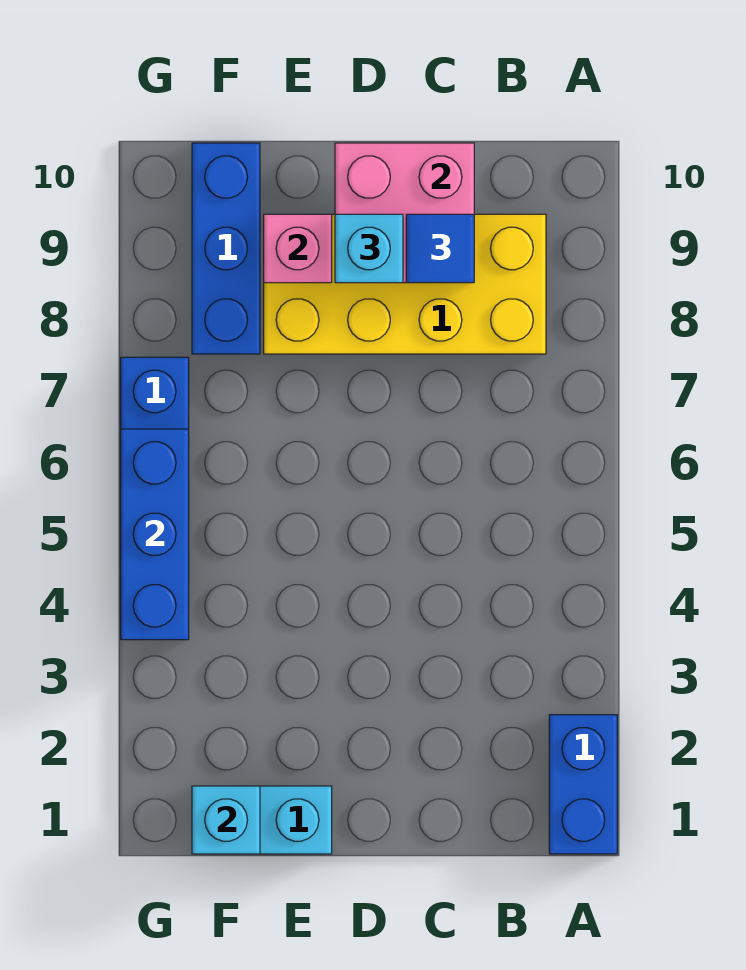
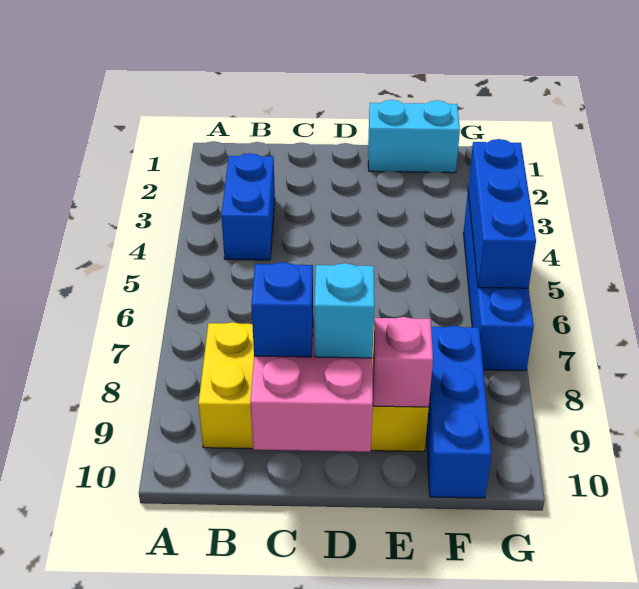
blue brick A1:A2 level 1 -> blue brick B3:B4 level 1
blue tile C9 level 3 -> blue brick C9 level 3
cyan brick F1 level 2 -> none

